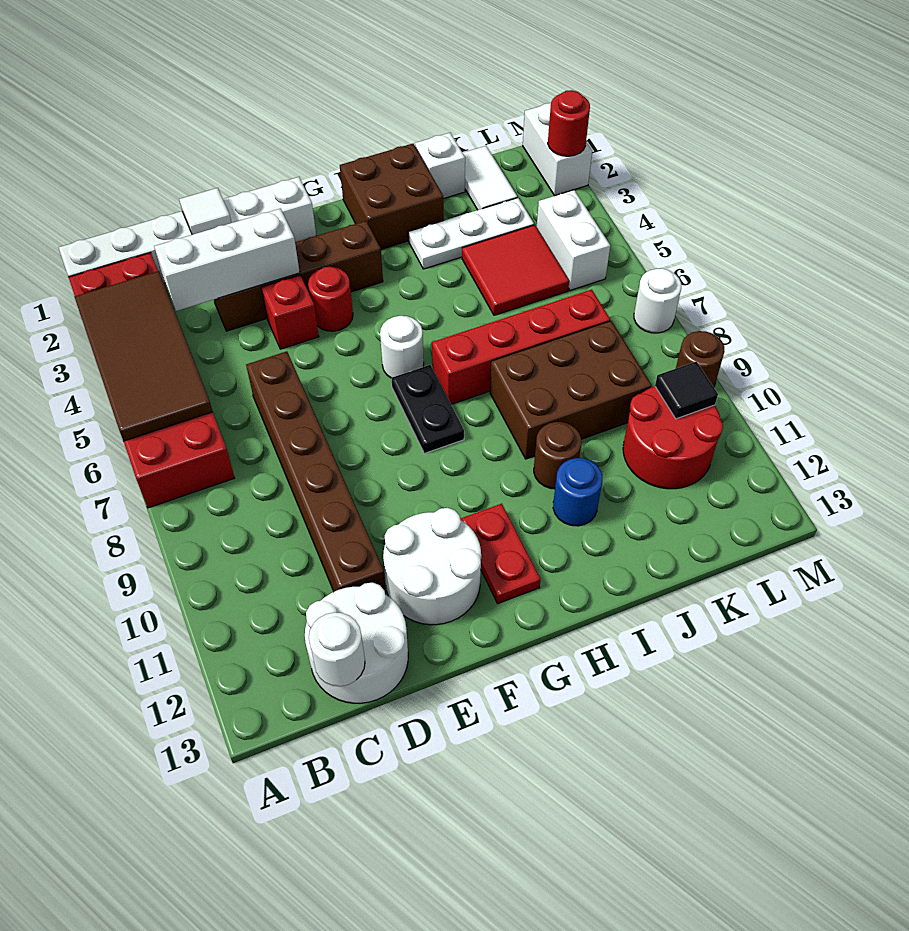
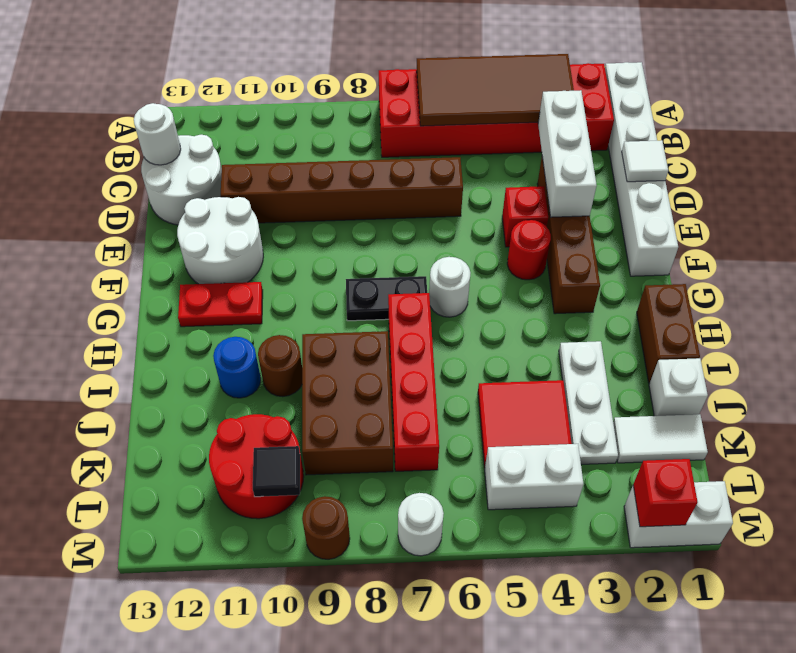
brown brick H1:I2 level 1 -> brown brick H1:I1 level 1
red round brick M2 level 2 -> red brick M2 level 2

